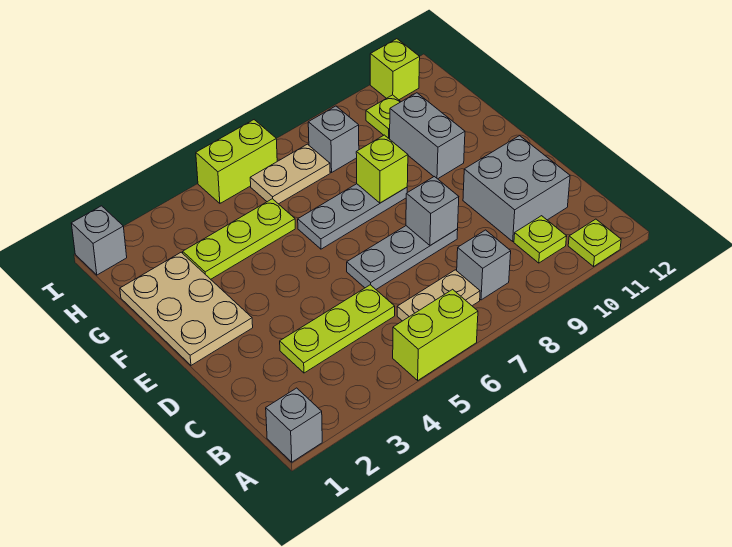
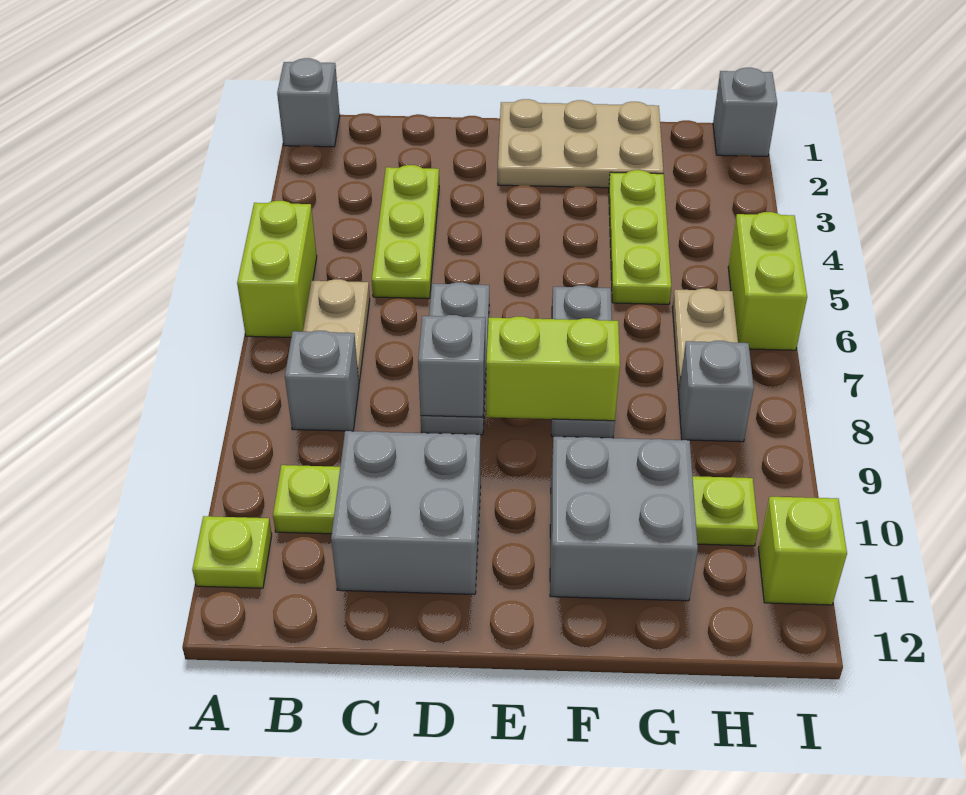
lime brick F8 level 2 -> lime brick E8:F8 level 2
grey brick F10:G10 level 1 -> grey brick F10:G11 level 1

